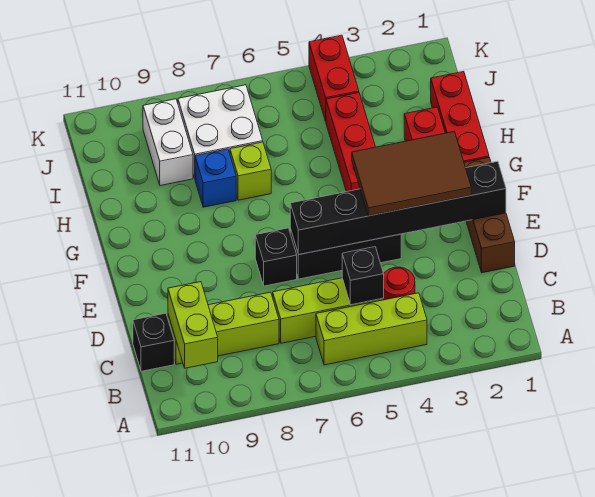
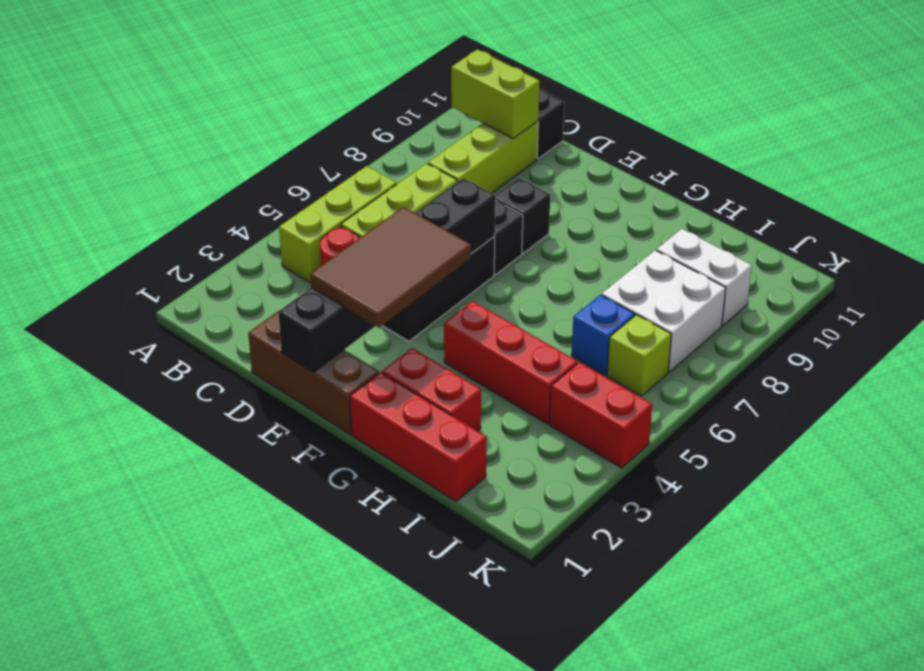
black brick C5 level 2 -> black brick E8 level 1
lime brick H7 level 1 -> lime brick J6 level 1
blue brick H8 level 1 -> blue brick I6 level 1

